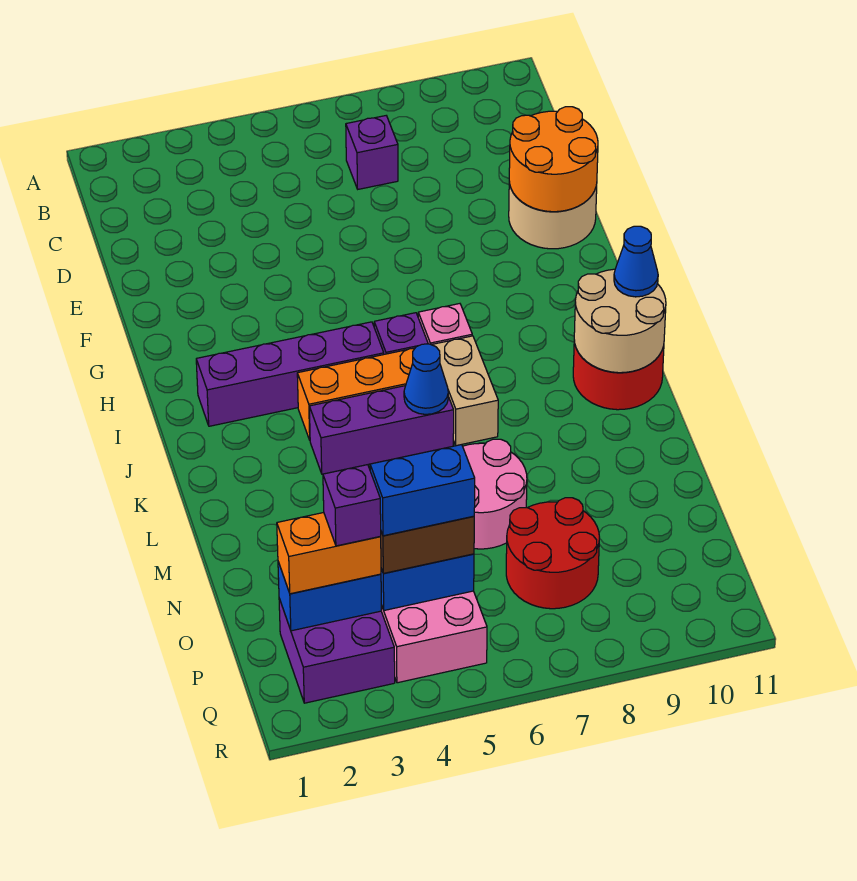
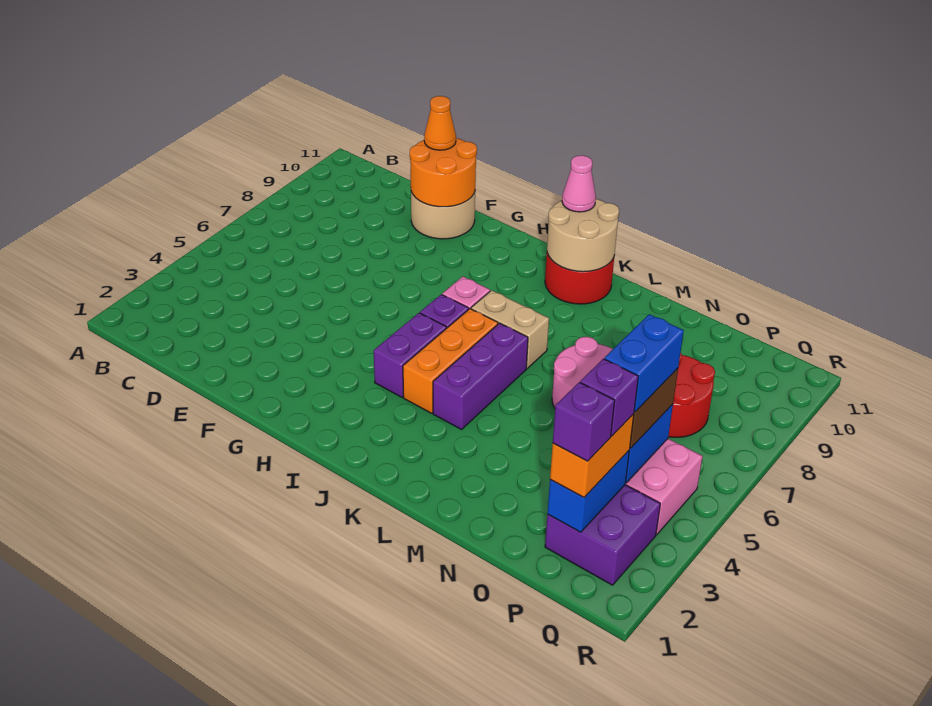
purple brick C7 level 1 -> purple brick P2 level 4
none -> orange cone E11 level 3
purple brick I2:I5 level 1 -> purple brick I4:I5 level 1
blue cone J11 level 3 -> pink cone J11 level 3
blue cone K6 level 2 -> none

